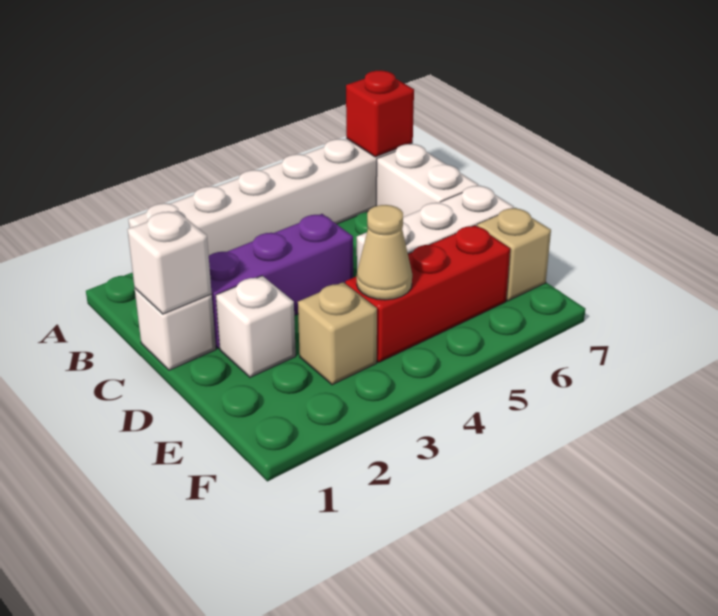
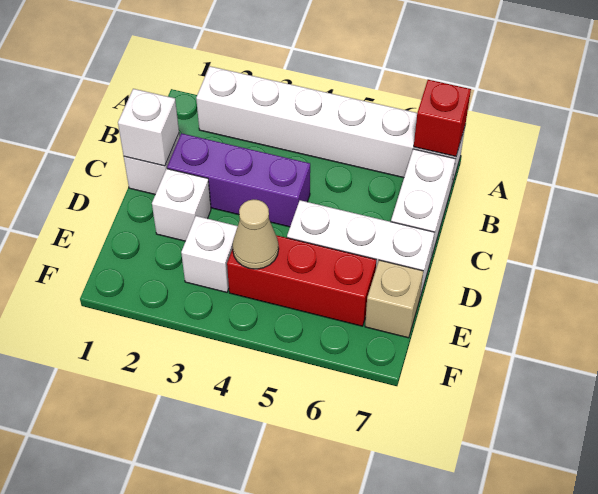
tan brick E3 level 1 -> white brick E3 level 1

